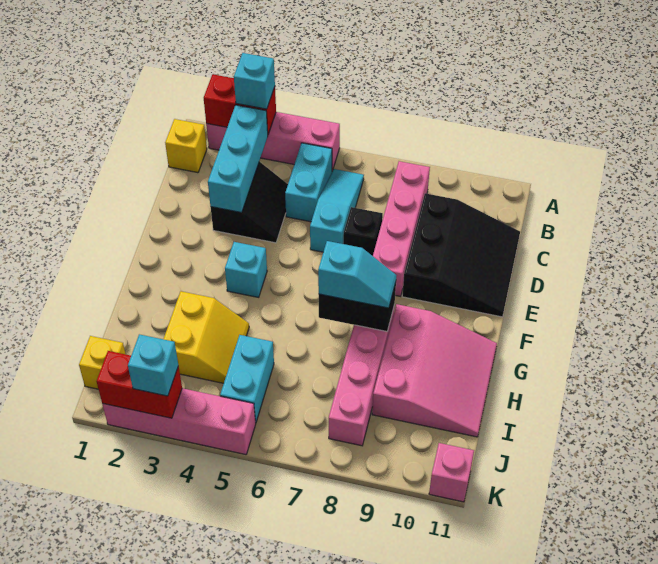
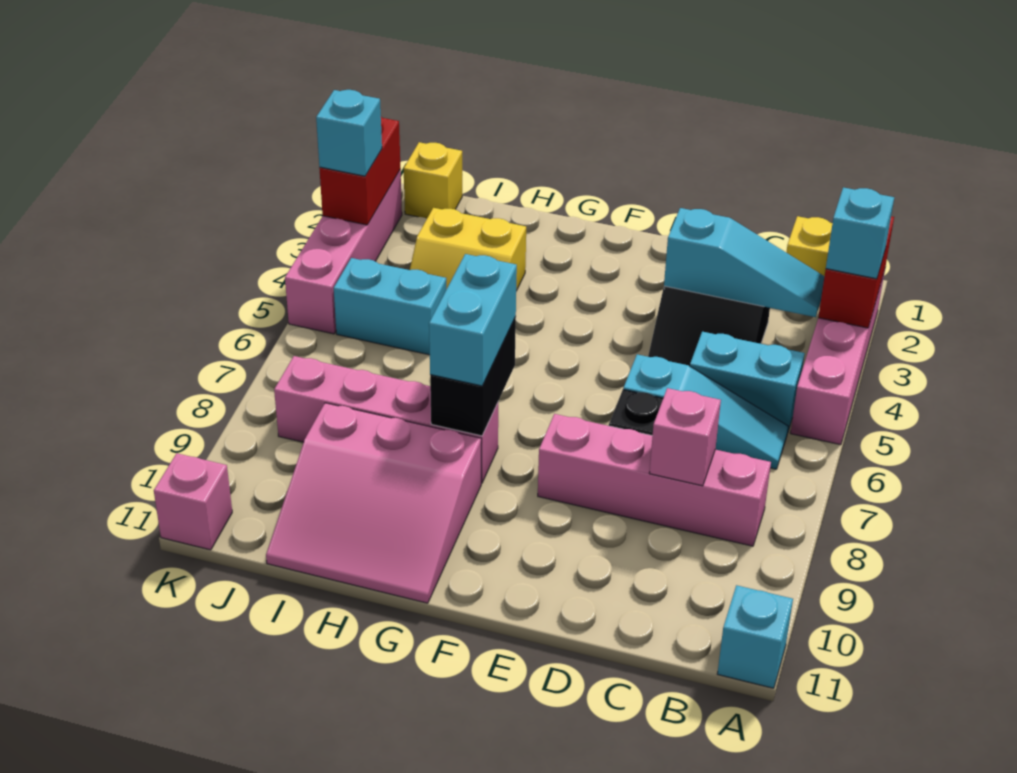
cyan brick B3:D3 level 2 -> cyan slope B3:D3 level 2 top D
none -> pink brick C8 level 2
black slope C9:E11 level 1 top 9 -> none
cyan brick F4 level 1 -> cyan brick A11 level 1
cyan slope G7:G8 level 3 top 7 -> cyan brick G7:G8 level 3

